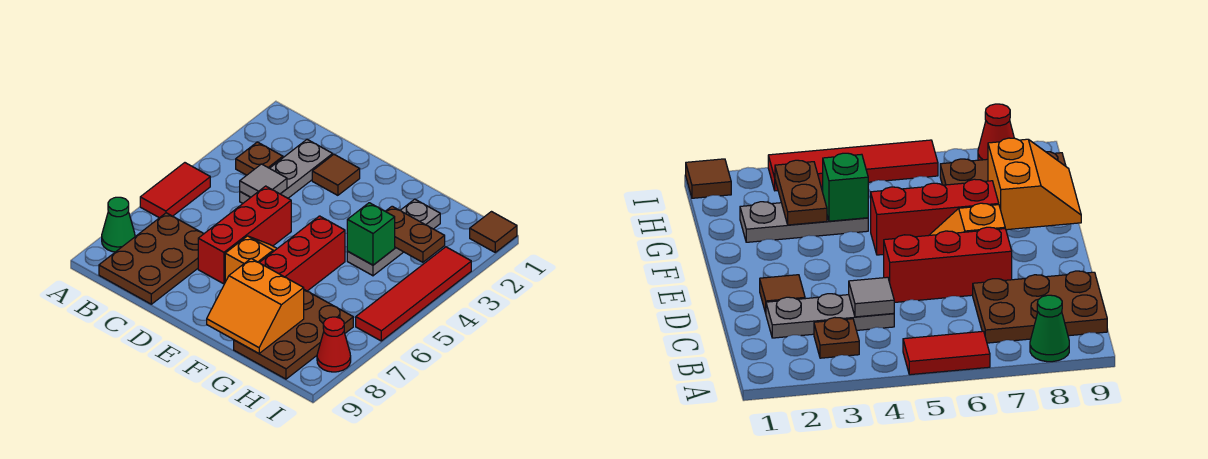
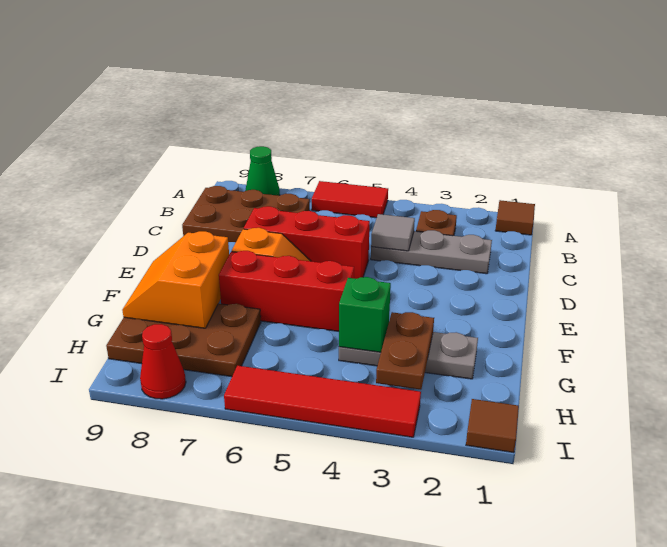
brown tile D2 level 1 -> brown tile A1 level 1

